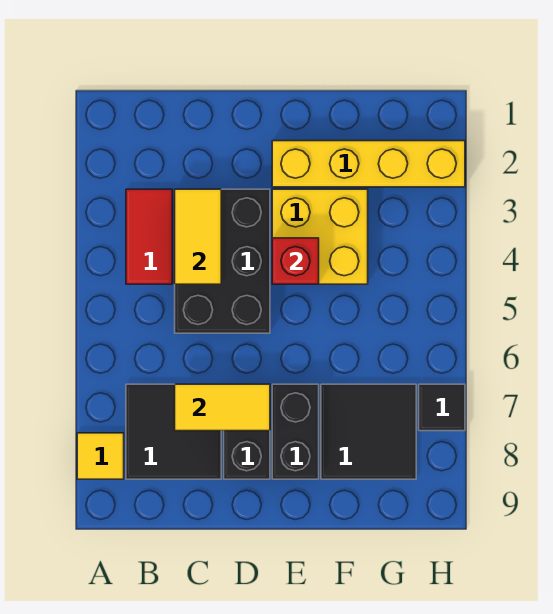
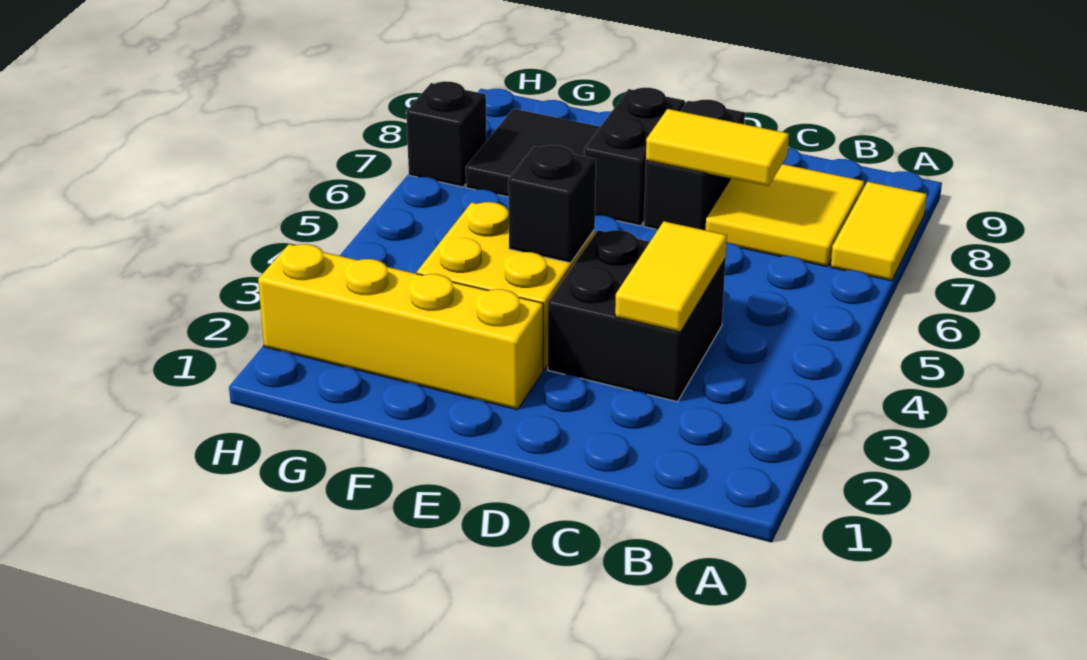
yellow tile A8 level 1 -> yellow tile A7:A8 level 1
red tile B3:B4 level 1 -> none
black tile B7:C8 level 1 -> yellow tile B7:C8 level 1
black brick C3:D5 level 1 -> black brick C3:D4 level 1
red brick E4 level 2 -> black brick E4 level 2
black tile H7 level 1 -> black brick H7 level 1

